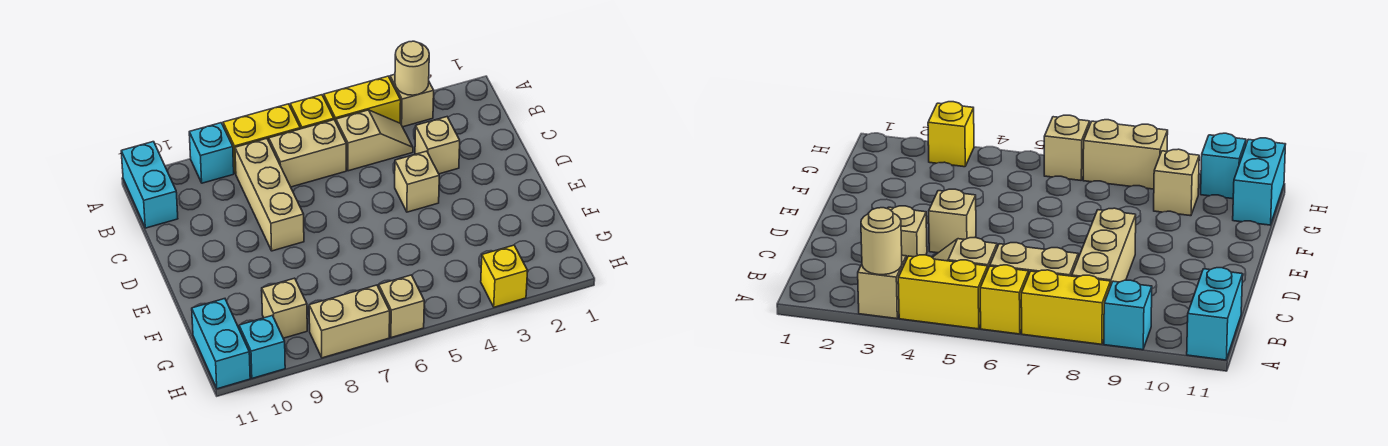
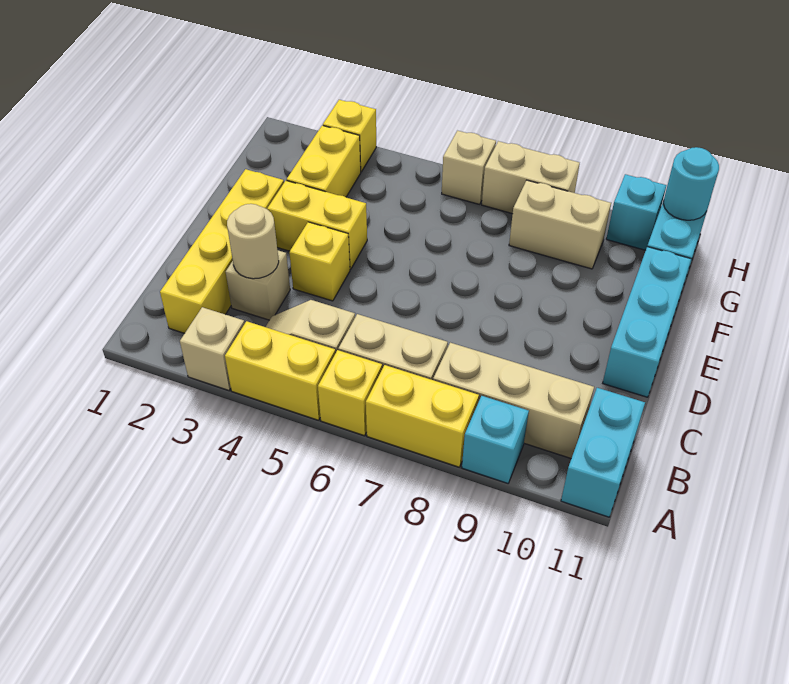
tan round brick A3 level 2 -> tan round brick C3 level 2
none -> yellow brick B2:E2 level 1
tan brick B8:D8 level 1 -> tan brick B8:B10 level 1
tan brick D4 level 1 -> yellow brick D4 level 1
none -> cyan brick D11:F11 level 1
none -> yellow brick E3:E4 level 1
none -> yellow brick F3:G3 level 1
tan brick G9 level 1 -> tan brick G8:G9 level 1
none -> cyan round brick H11 level 2

